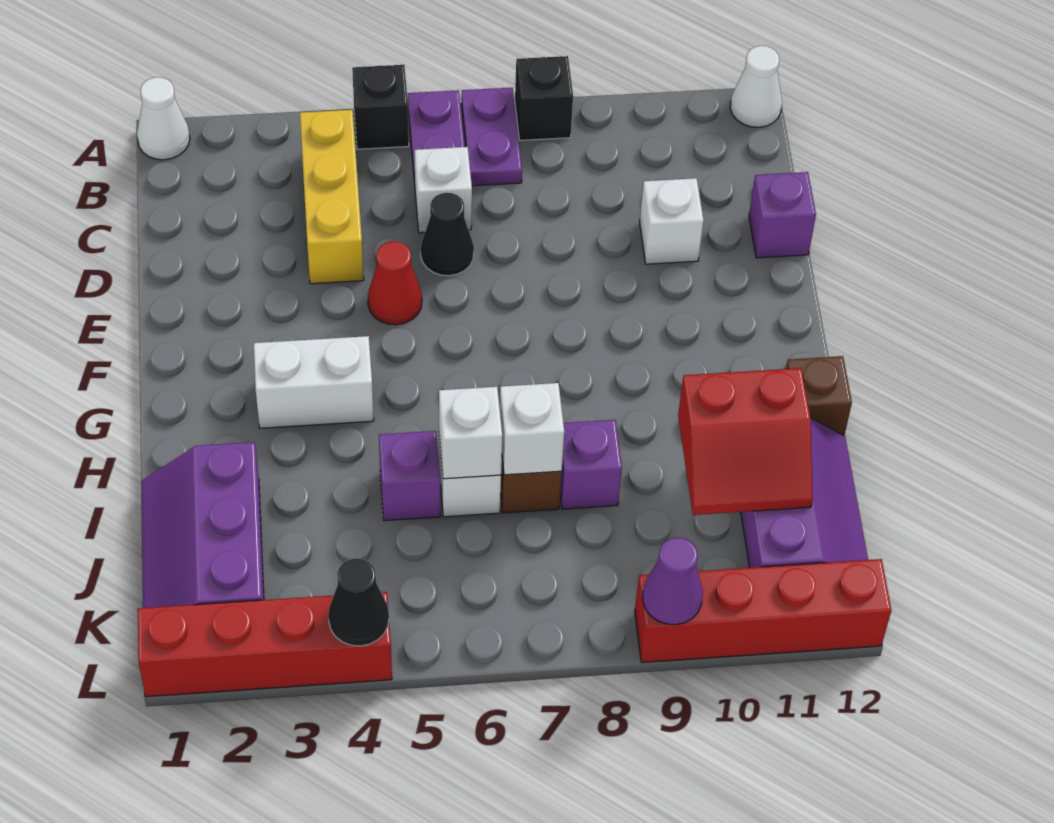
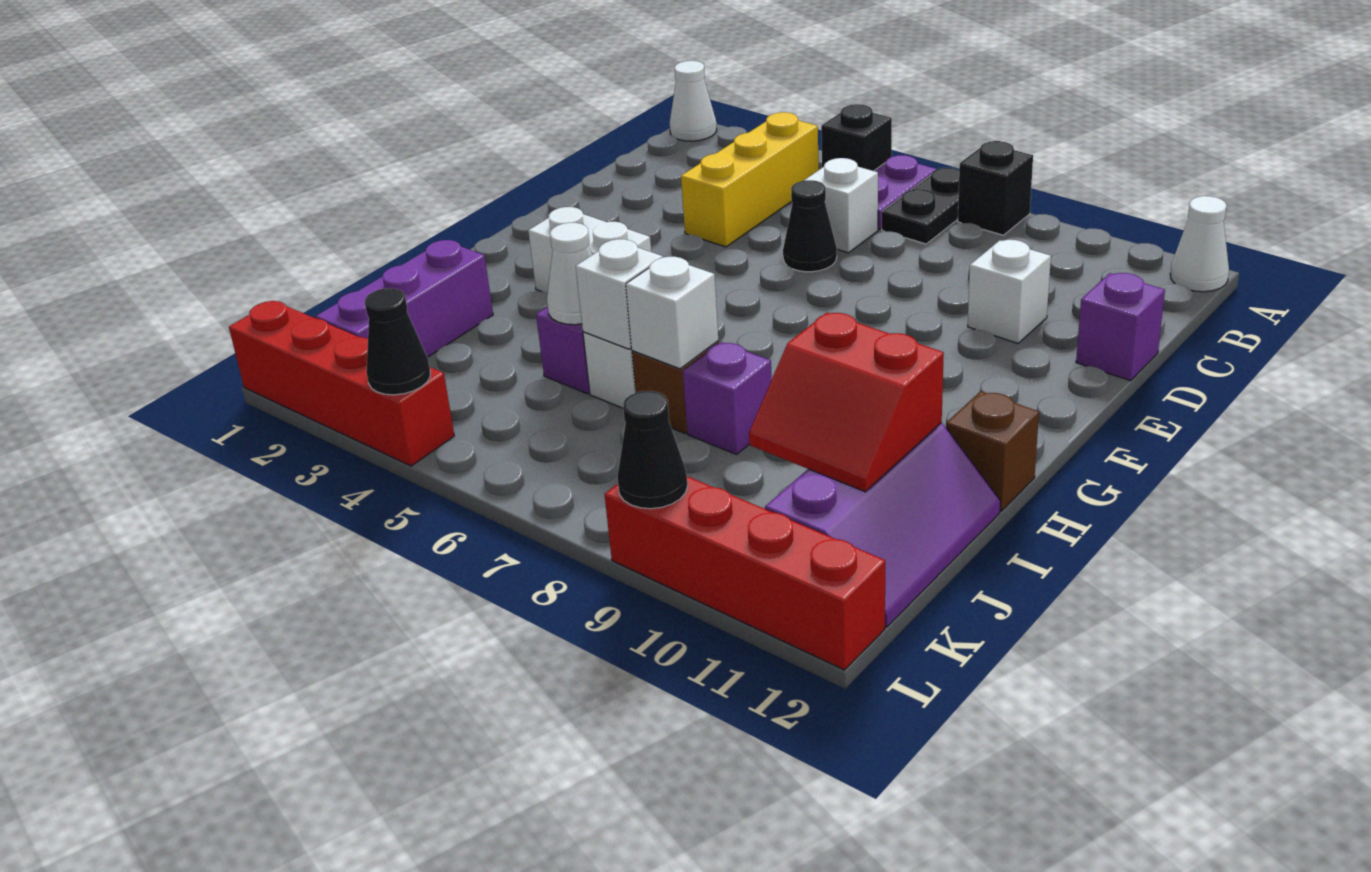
purple plate A7:B7 level 1 -> black plate A7:B7 level 1
red cone E5 level 1 -> none
none -> white cone I5 level 2
purple cone L9 level 2 -> black cone L9 level 2

